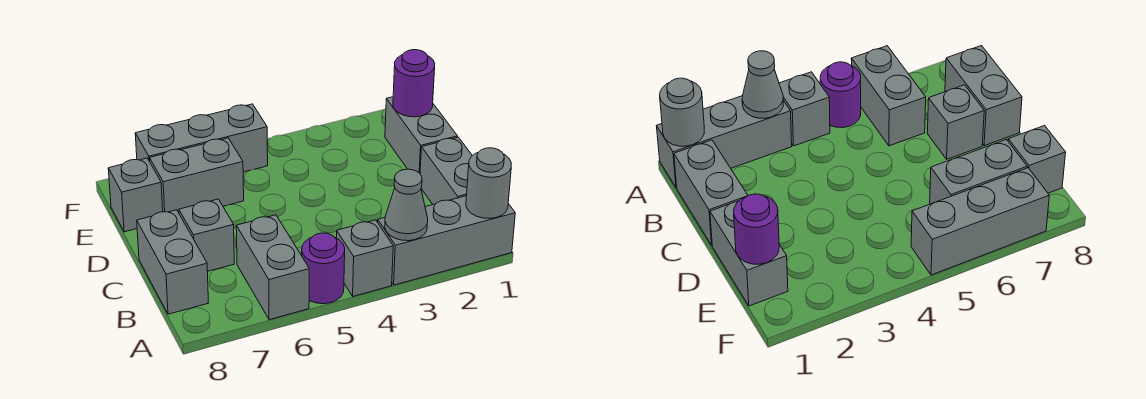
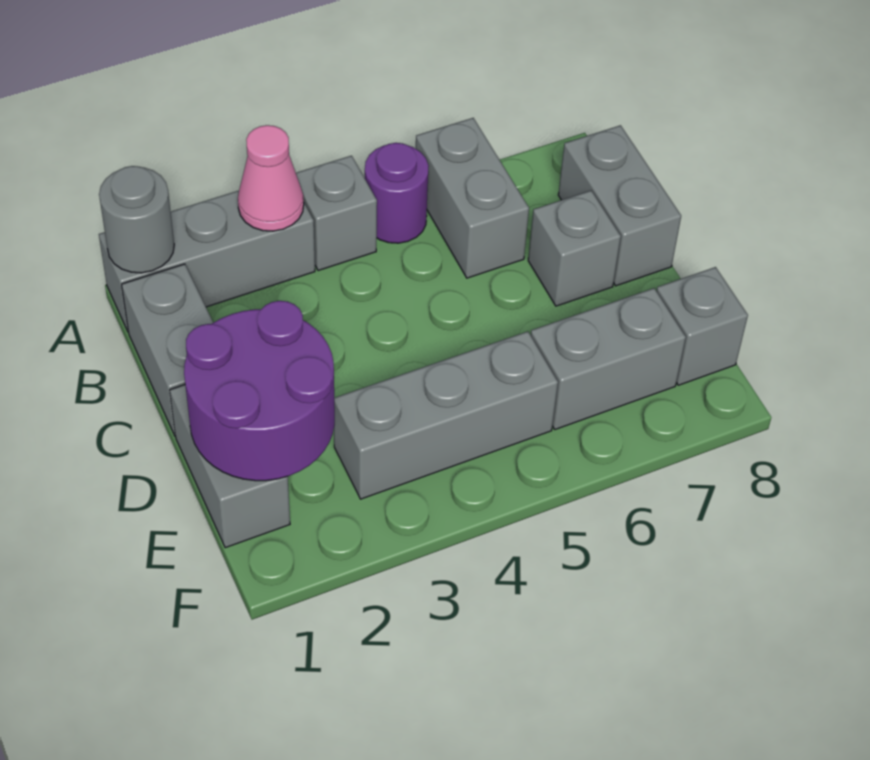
grey cone A3 level 2 -> pink cone A3 level 2
purple round brick E1 level 2 -> purple round brick D1:E2 level 2
grey brick F5:F7 level 1 -> grey brick E3:E5 level 1

